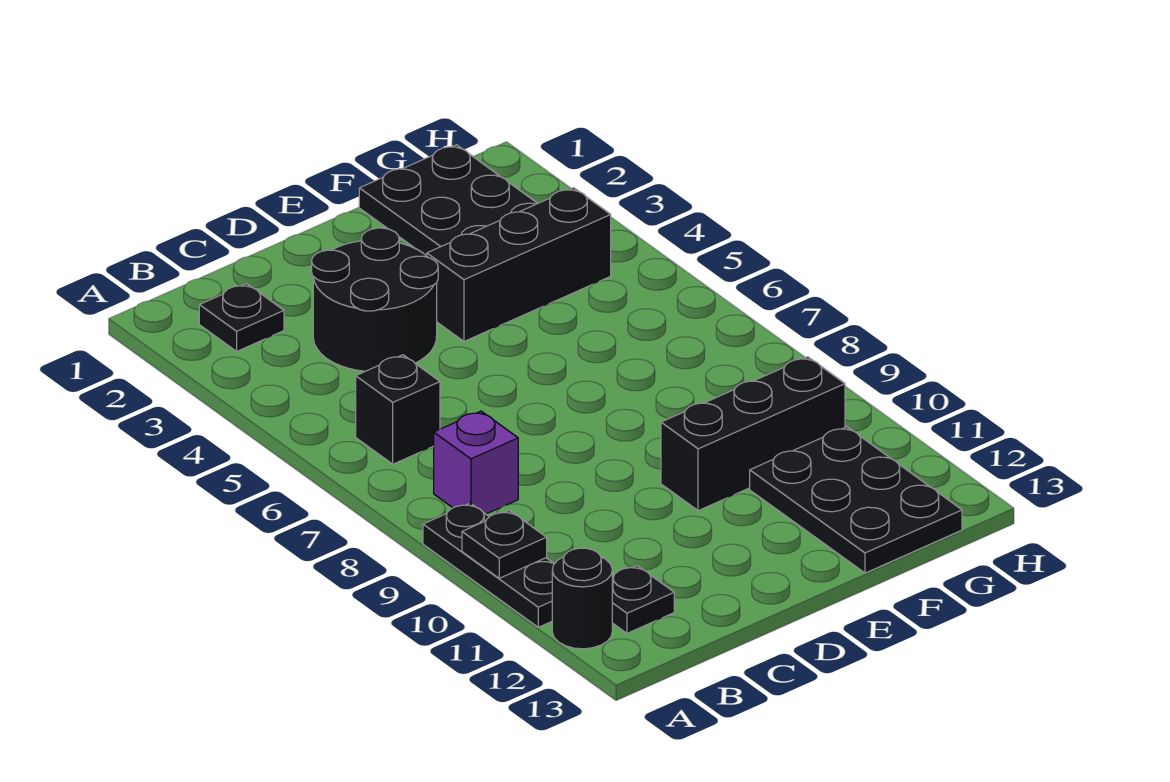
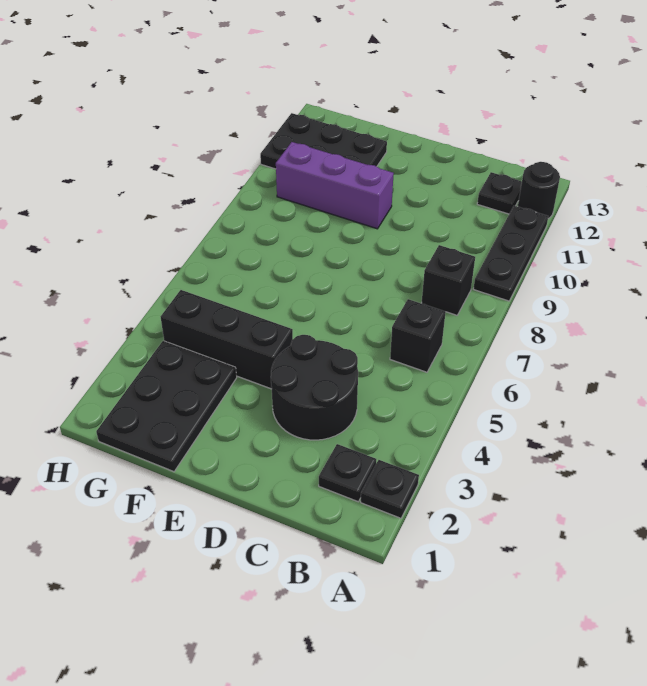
black plate A10 level 2 -> black plate A2 level 1
purple brick B8 level 1 -> black brick B8 level 1
black brick E10:G10 level 1 -> purple brick E10:G10 level 1
black plate F11:G13 level 1 -> black plate F11:H12 level 1

